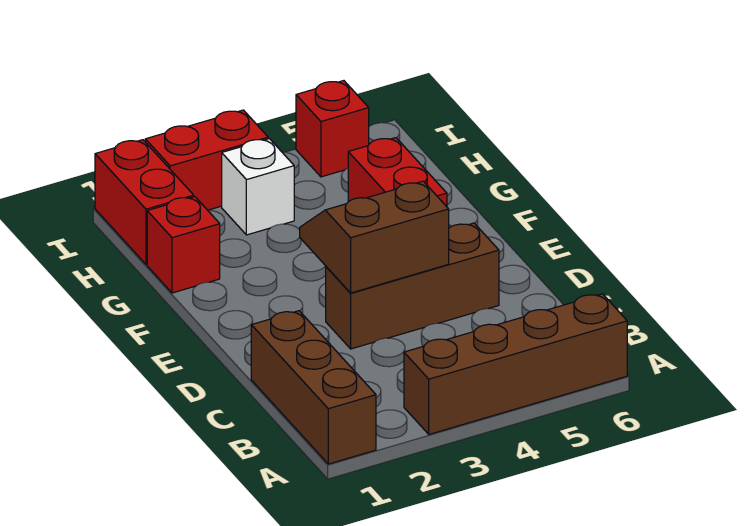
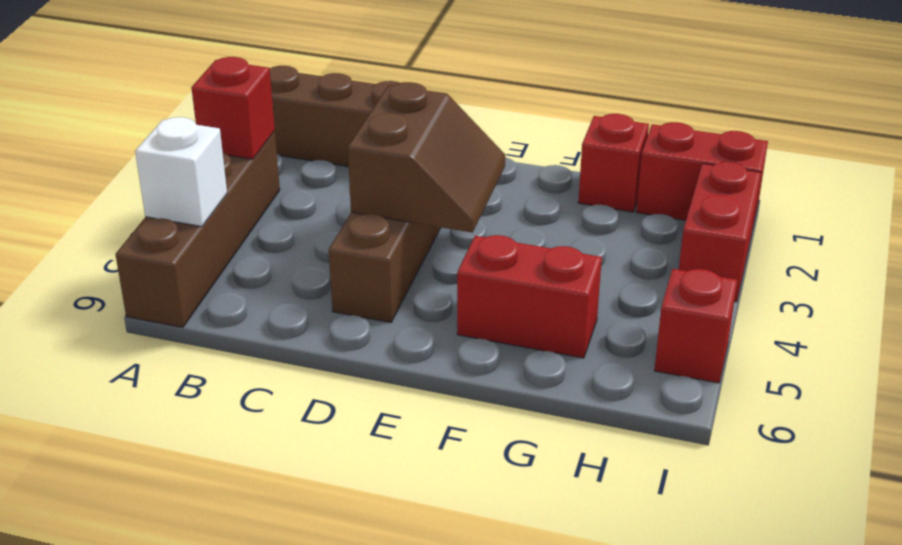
none -> red brick A3 level 2
white brick H3 level 1 -> white brick A5 level 2

